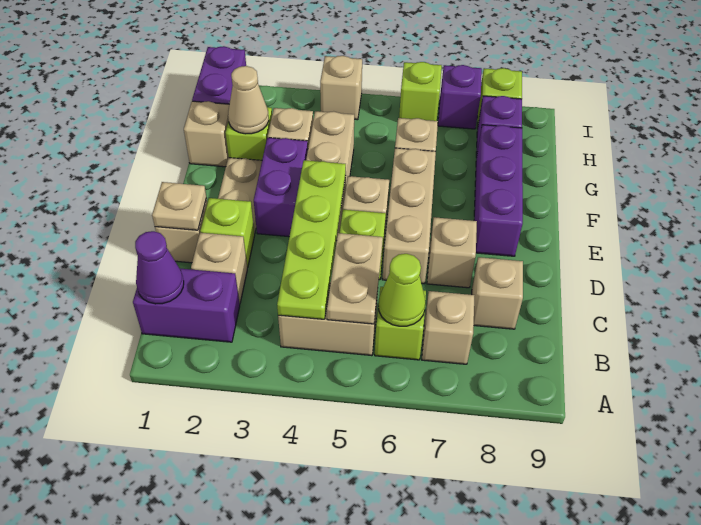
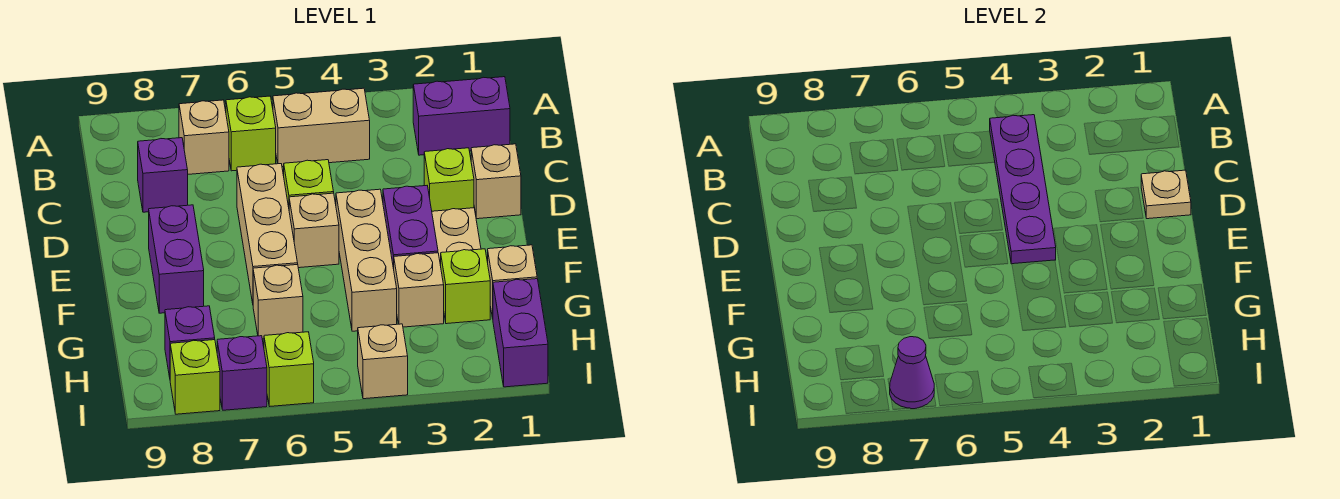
purple cone B1 level 2 -> purple cone I7 level 2
lime plate B4:E4 level 2 -> purple plate B4:E4 level 2
tan plate B5:C5 level 2 -> none
lime cone B6 level 2 -> none
tan brick C2 level 1 -> none
tan brick C8 level 1 -> purple brick C8 level 1
tan brick D7 level 1 -> none
purple brick E8:G8 level 1 -> purple brick E8:F8 level 1
tan cone G2 level 2 -> none

